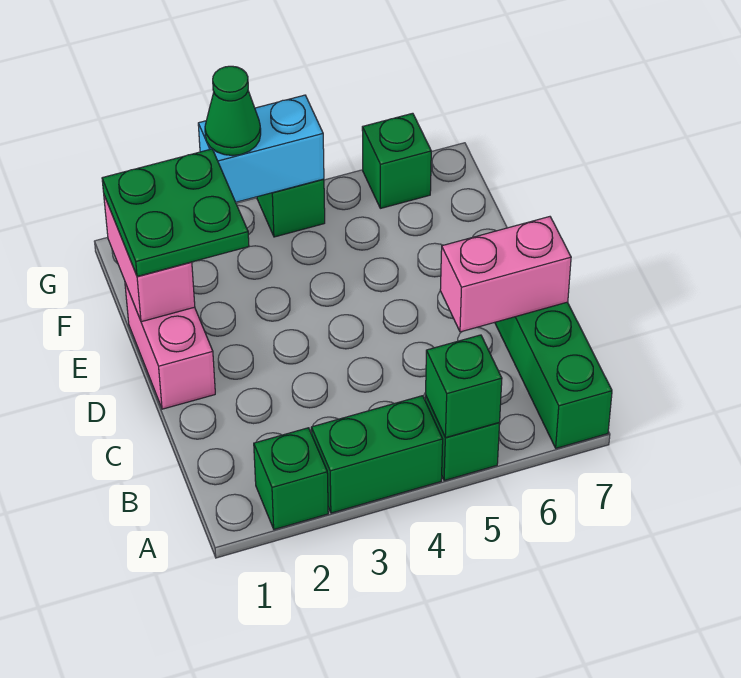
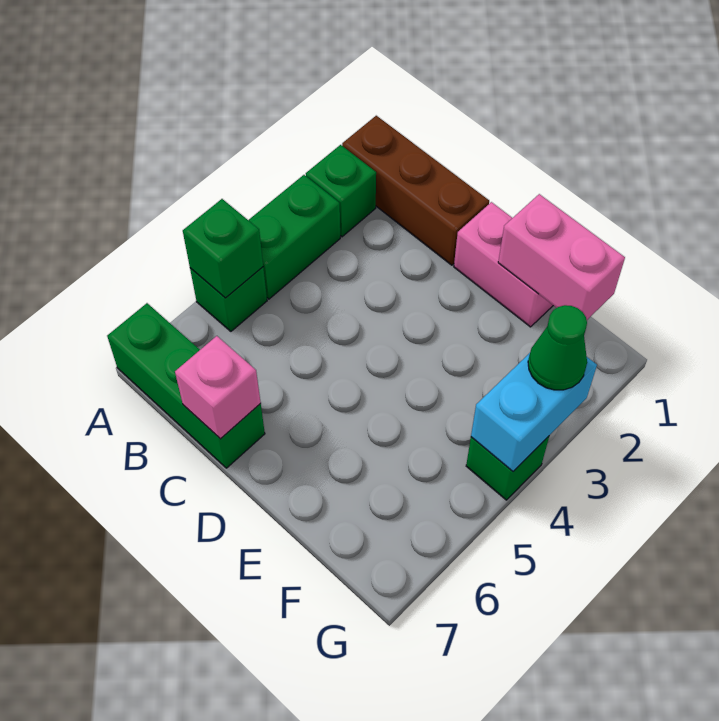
none -> brown brick A1:C1 level 1
pink brick C6:C7 level 2 -> pink brick C7 level 2
green plate E1:F2 level 3 -> none
green brick G6 level 1 -> none

